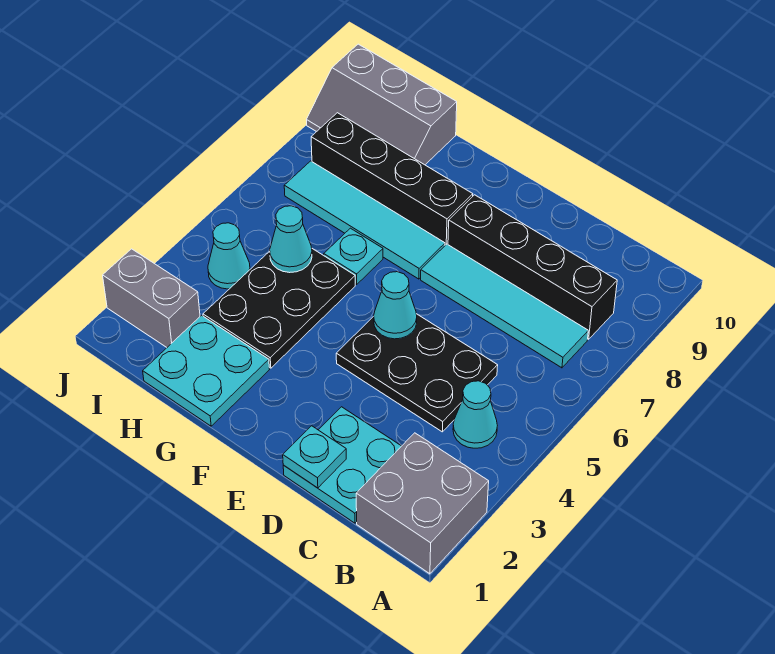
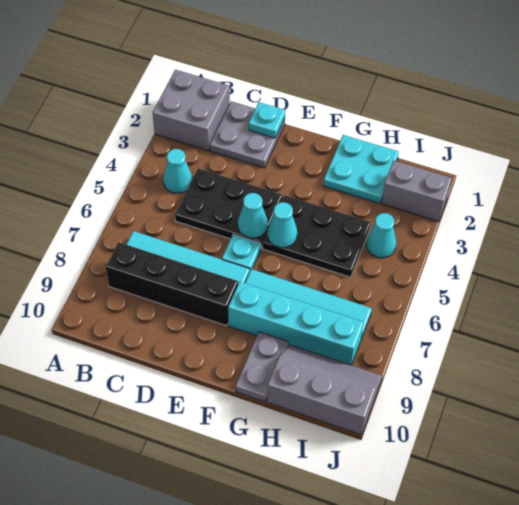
cyan plate C1:D2 level 1 -> grey plate C1:D2 level 1
black brick F8:I8 level 1 -> cyan brick F8:I8 level 1
black plate G3:H5 level 1 -> black plate F4:H5 level 1
cyan plate G6 level 1 -> cyan plate E6 level 1
none -> grey plate G9:G10 level 1
cyan cone H5 level 2 -> cyan cone F5 level 2

